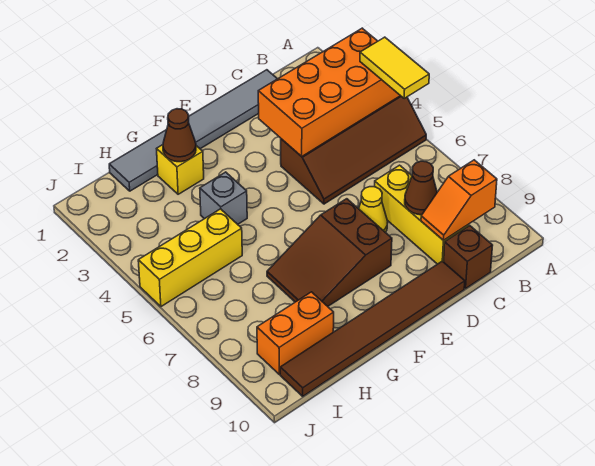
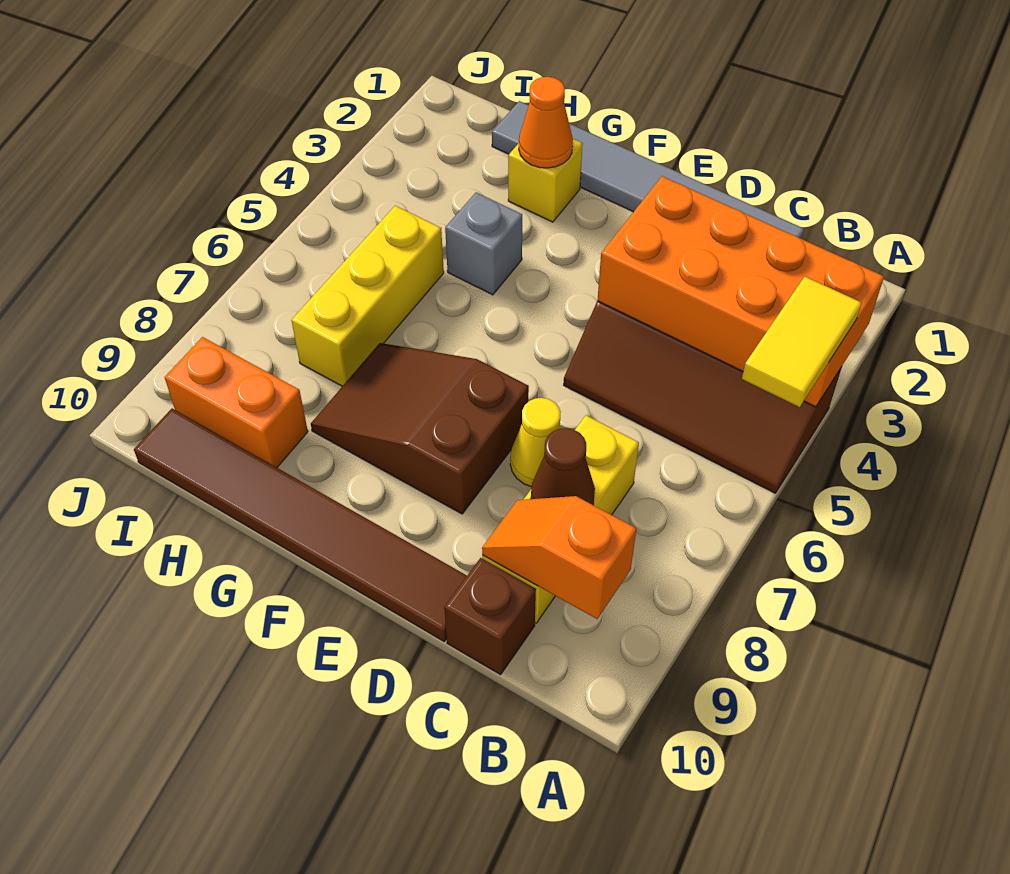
brown cone G2 level 2 -> orange cone G2 level 2
yellow brick H5:J5 level 1 -> yellow brick H5:H7 level 1

